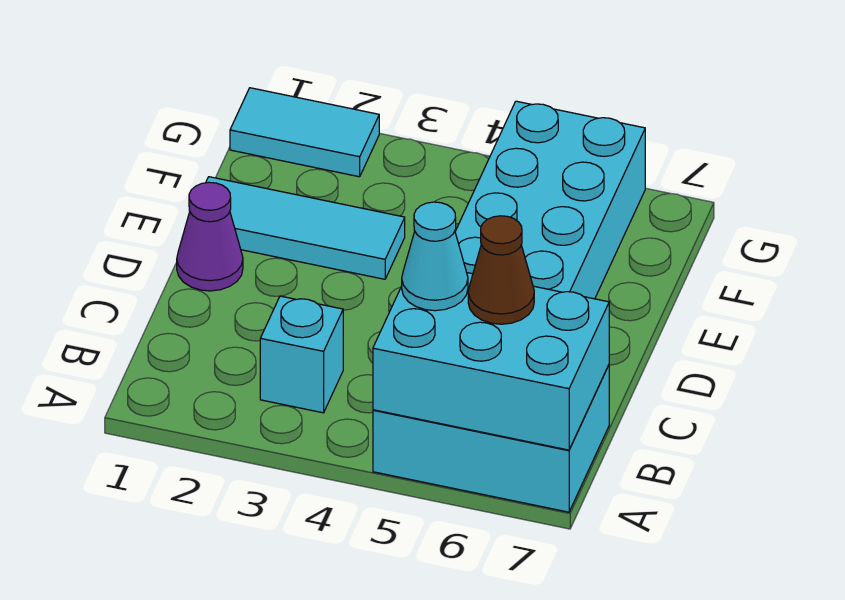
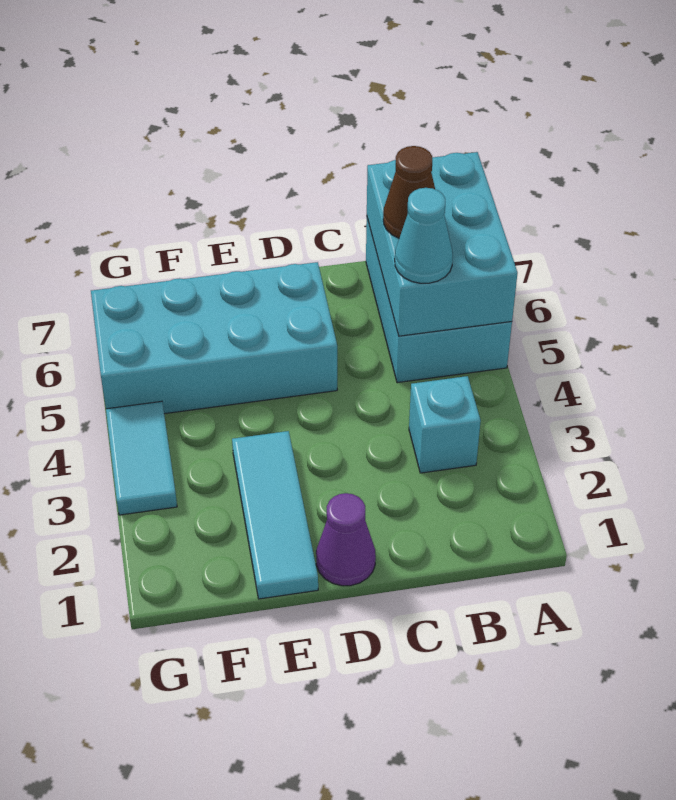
cyan tile G1:G2 level 1 -> cyan tile G3:G4 level 1

